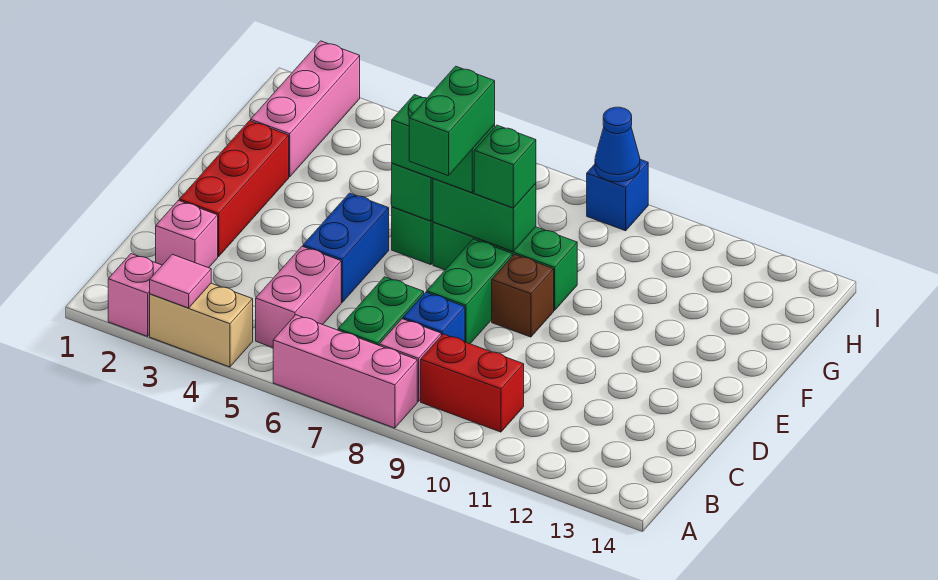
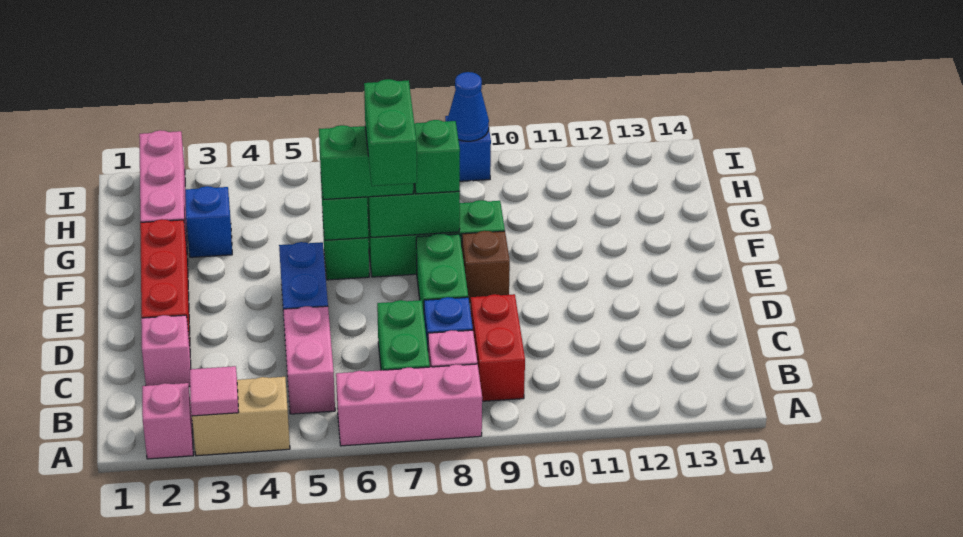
red brick B9:B10 level 1 -> red brick B9:C9 level 1
none -> blue brick G3 level 1

